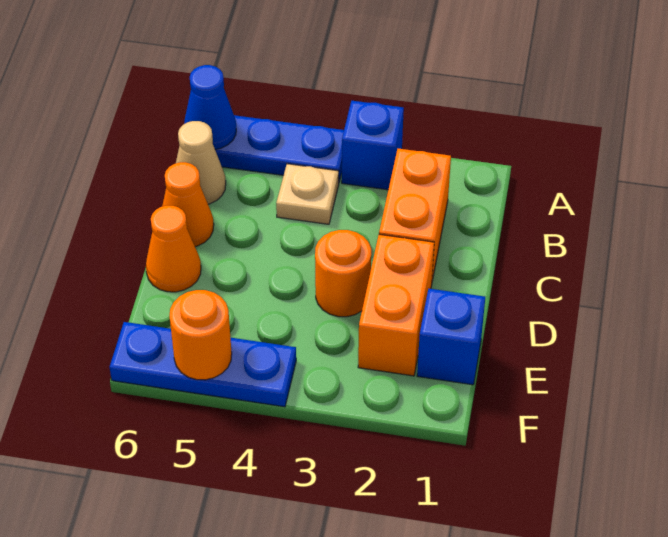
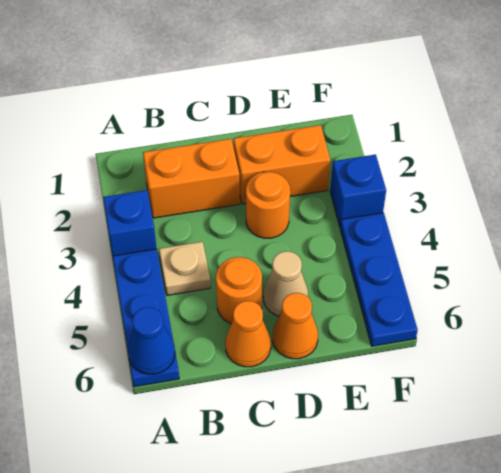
tan cone B6 level 1 -> tan cone D5 level 1
blue brick E1 level 1 -> blue brick F3 level 1
orange round brick F5 level 2 -> orange round brick C5 level 1

